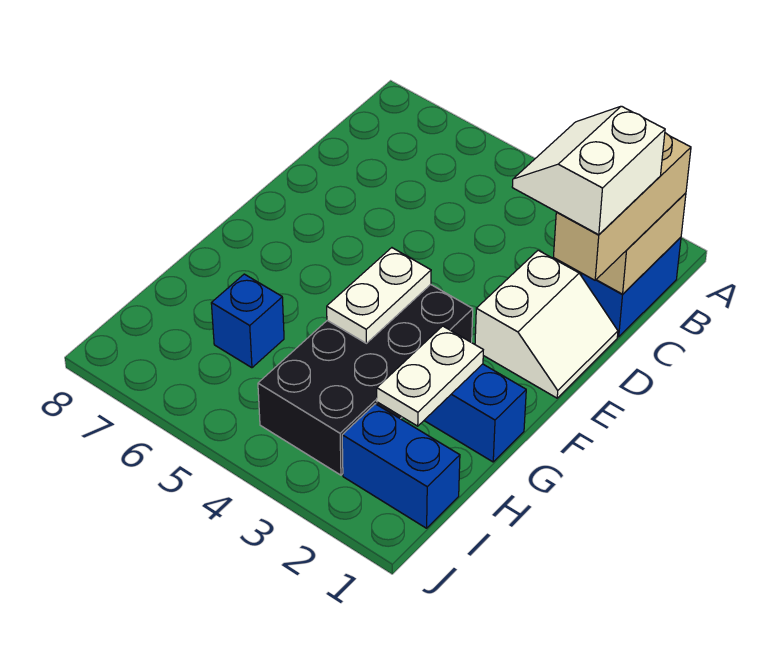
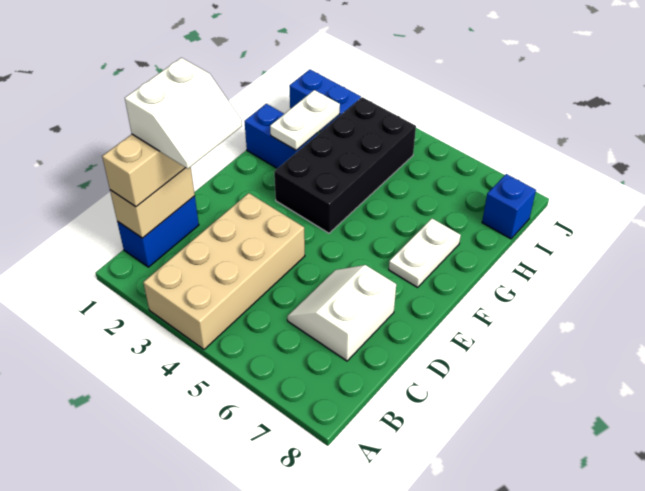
none -> tan brick A3:D4 level 1
white slope D1:E2 level 1 top 2 -> white slope C6:D7 level 1 top 7
white plate F4:G4 level 2 -> white plate F7:G7 level 1
blue brick H6 level 1 -> blue brick I8 level 1

